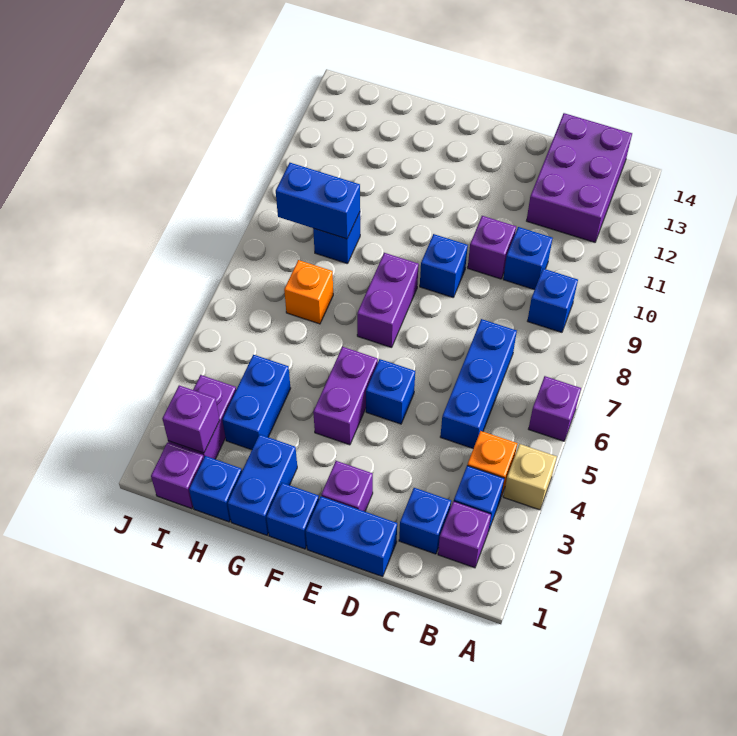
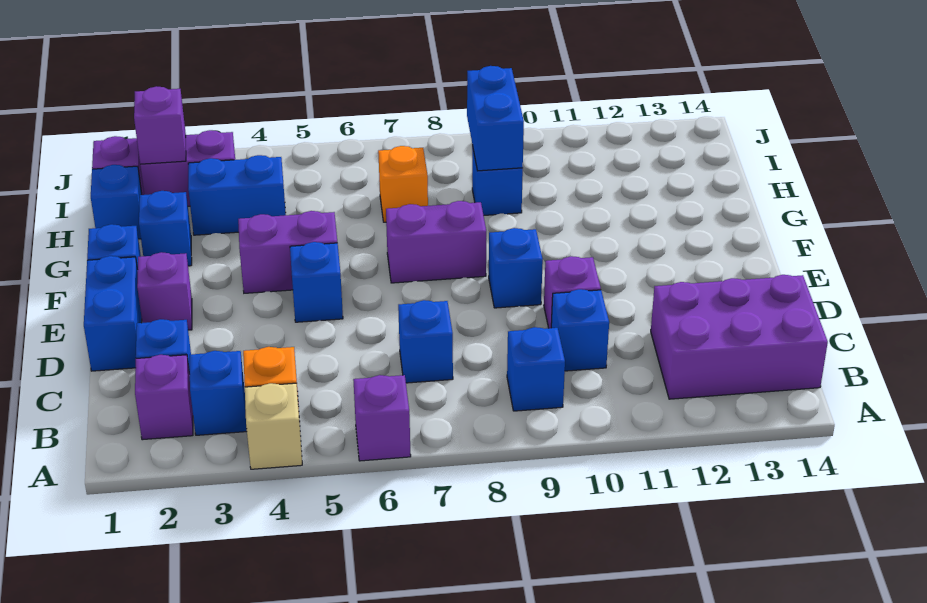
blue brick C5:C7 level 1 -> blue brick C7 level 1
blue brick G1:G2 level 1 -> blue brick G2 level 1

